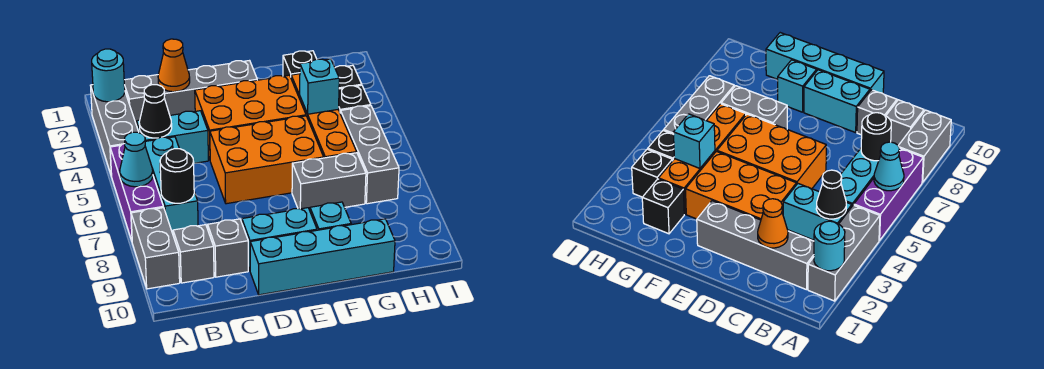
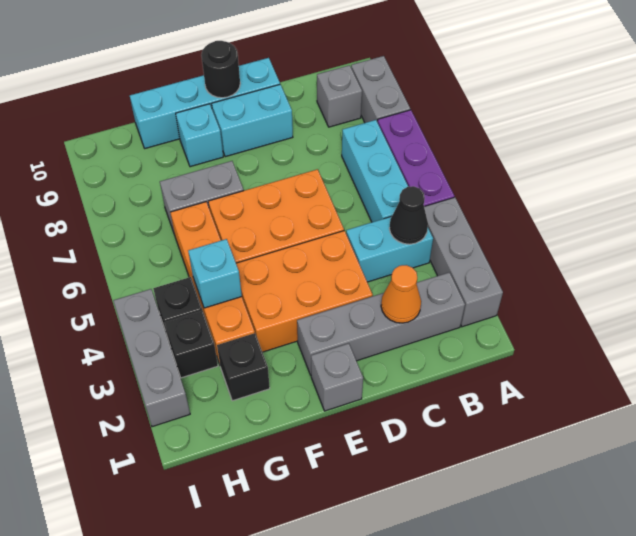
cyan round brick A2 level 2 -> none
cyan cone A6 level 2 -> none
black round brick B7 level 2 -> black round brick E10 level 2
grey brick C9 level 1 -> grey brick E1 level 1
grey brick H5:H7 level 1 -> grey brick I2:I4 level 1

